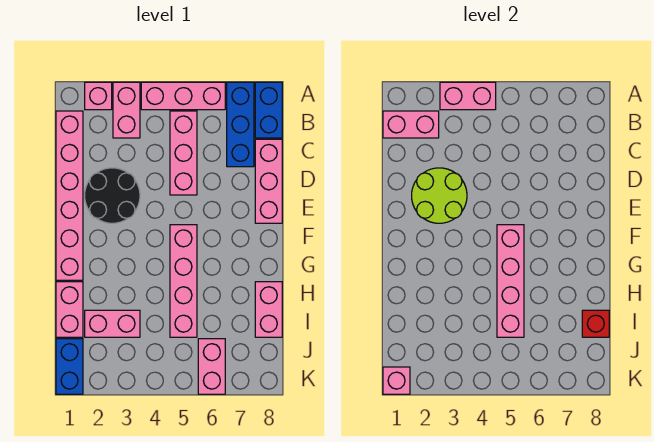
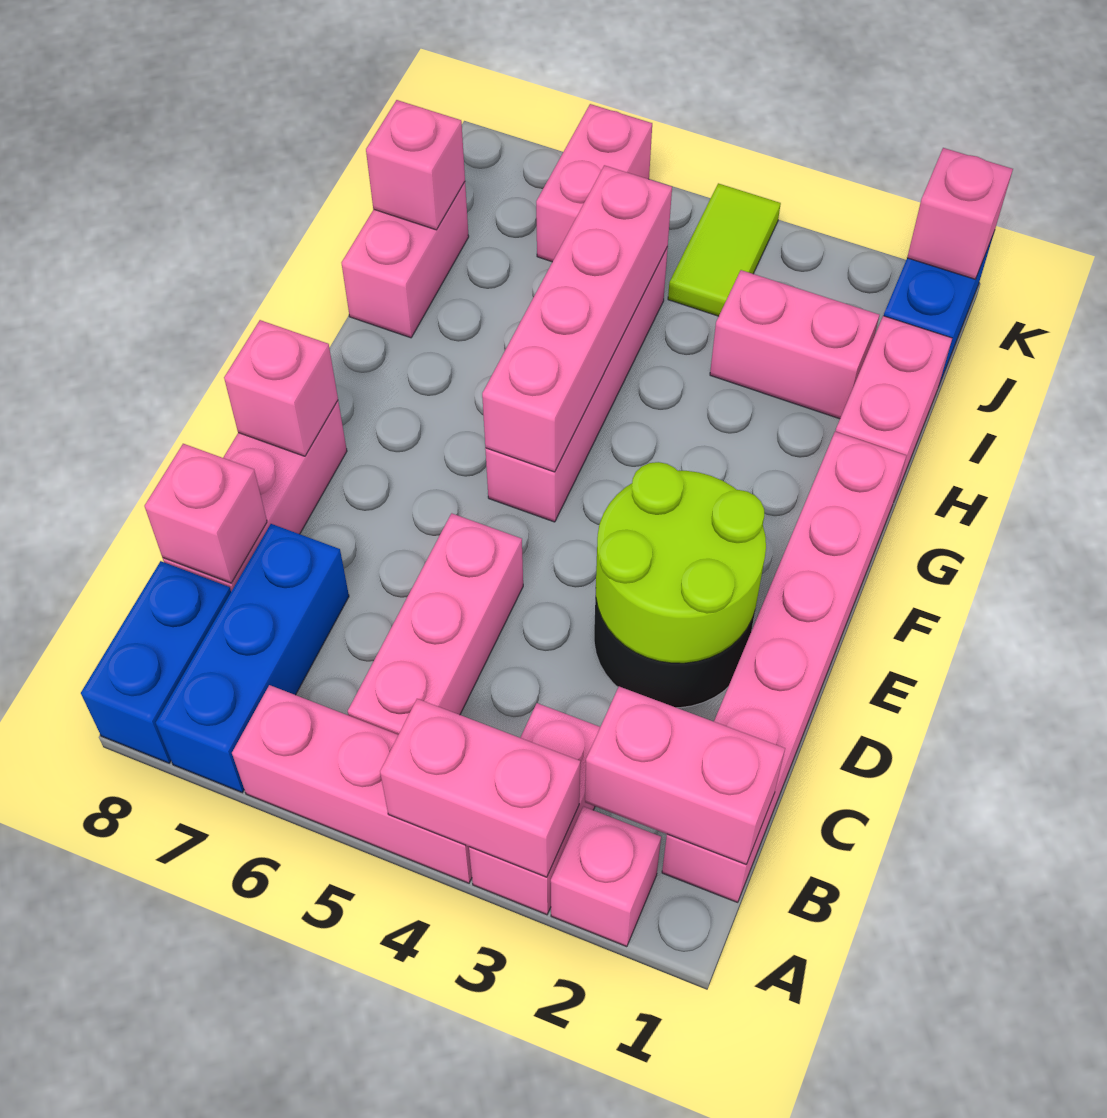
none -> pink brick C8 level 2
none -> pink brick E8 level 2
red brick I8 level 2 -> pink brick I8 level 2
none -> lime tile J4:K4 level 1

